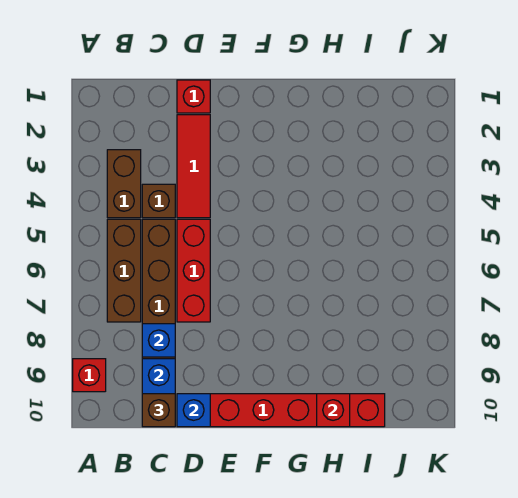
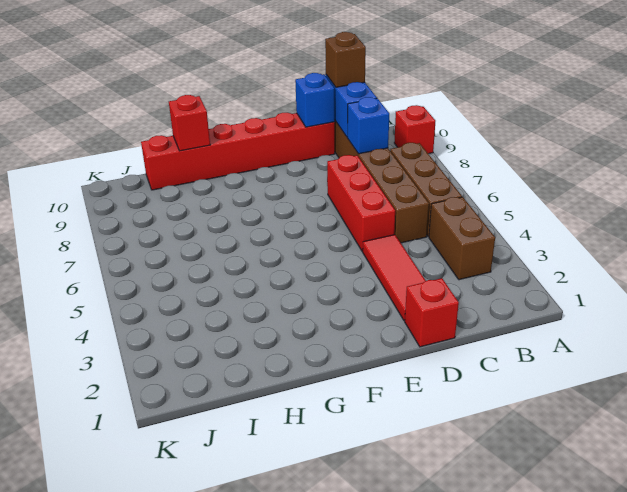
brown brick C4 level 1 -> none

